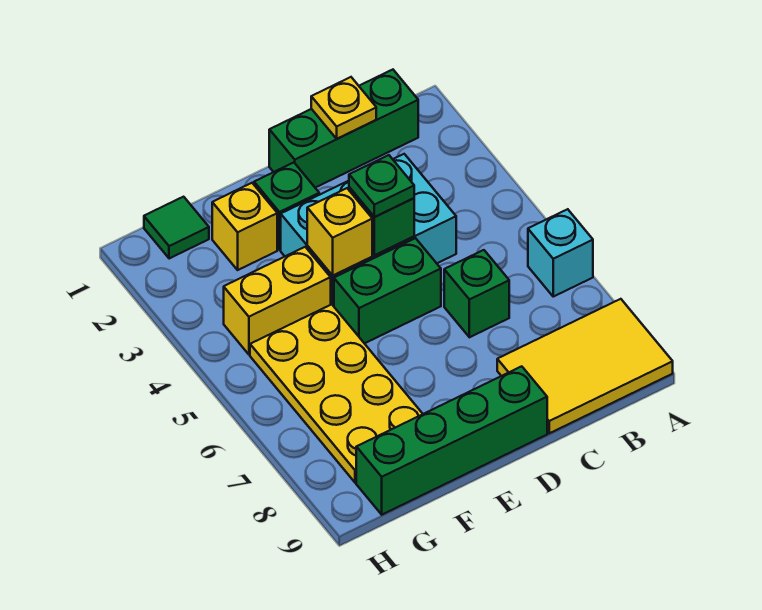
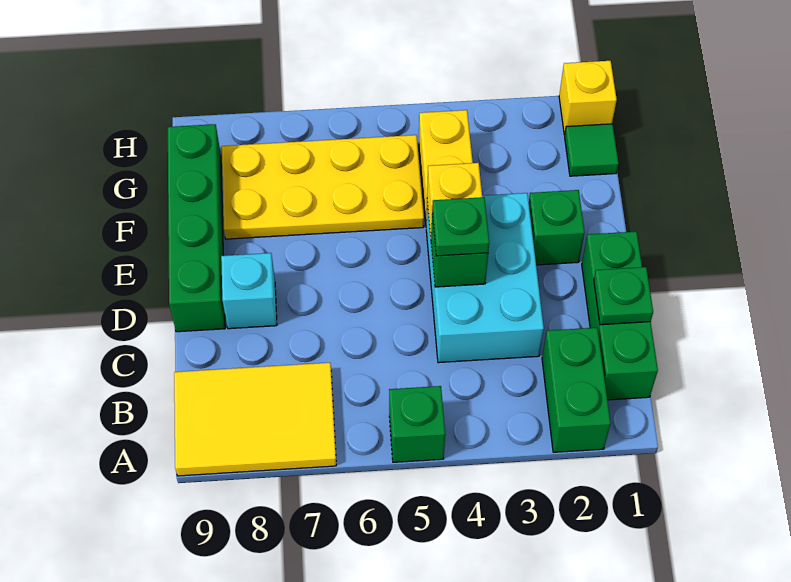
cyan brick A6 level 1 -> cyan brick D8 level 1
yellow tile A8:C9 level 1 -> yellow tile A7:B9 level 1
yellow plate C1 level 2 -> green plate C1 level 2
green brick C6 level 1 -> green brick A5 level 1
green brick D5:E5 level 1 -> green brick A2:B2 level 1
yellow brick F2 level 1 -> yellow brick H1 level 1

